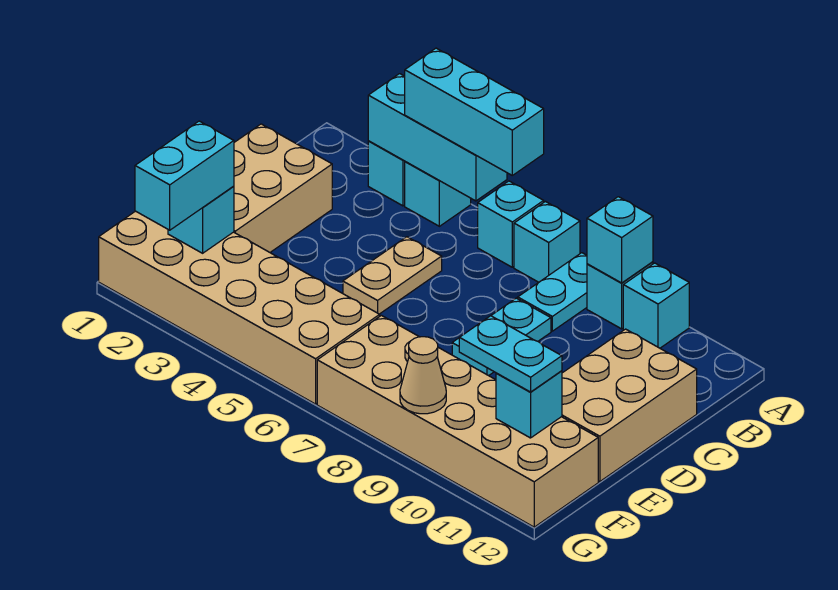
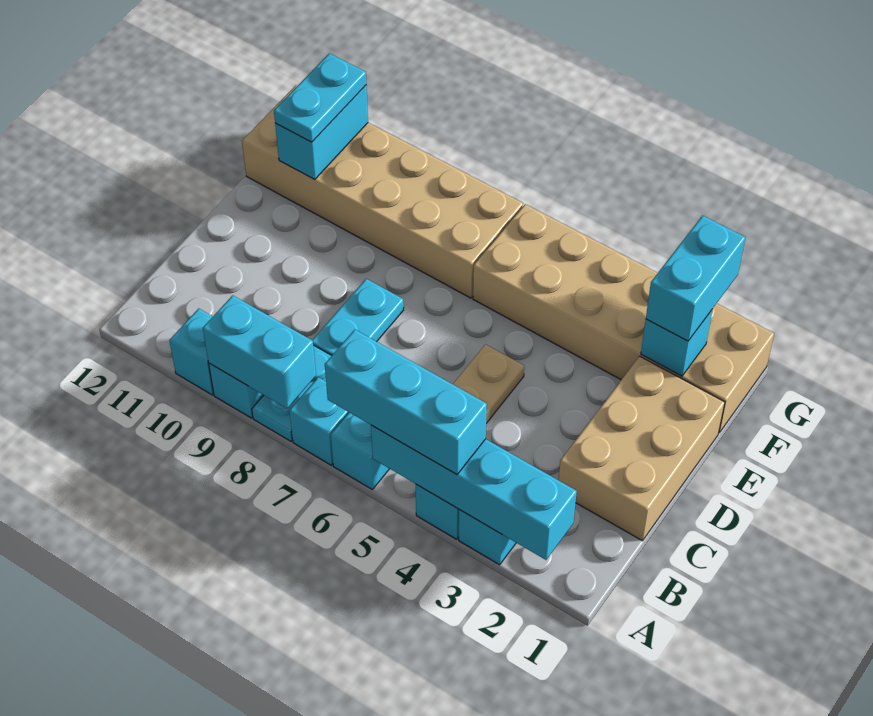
cyan brick A3:A5 level 2 -> cyan brick A2:A5 level 2
cyan brick A9 level 2 -> cyan brick A8:A9 level 2
tan brick C11:E12 level 1 -> none
cyan plate F10:F11 level 3 -> cyan plate F11:G11 level 3
cyan brick F11 level 2 -> cyan brick F11:G11 level 2
tan cone G9 level 2 -> none

